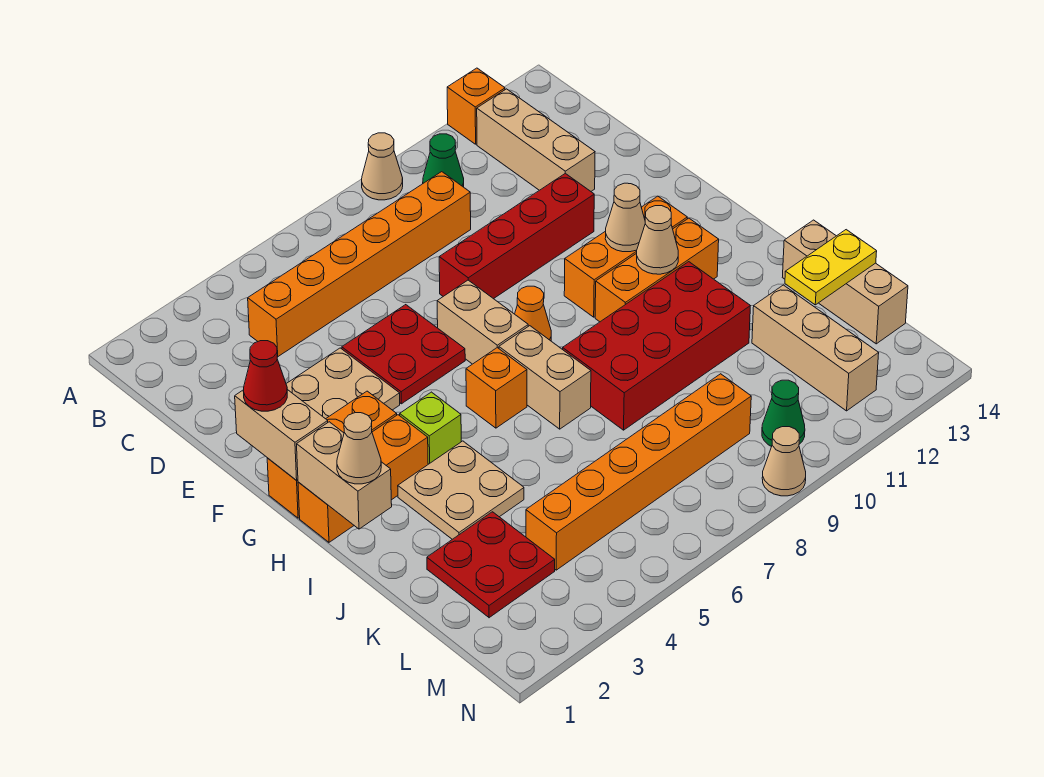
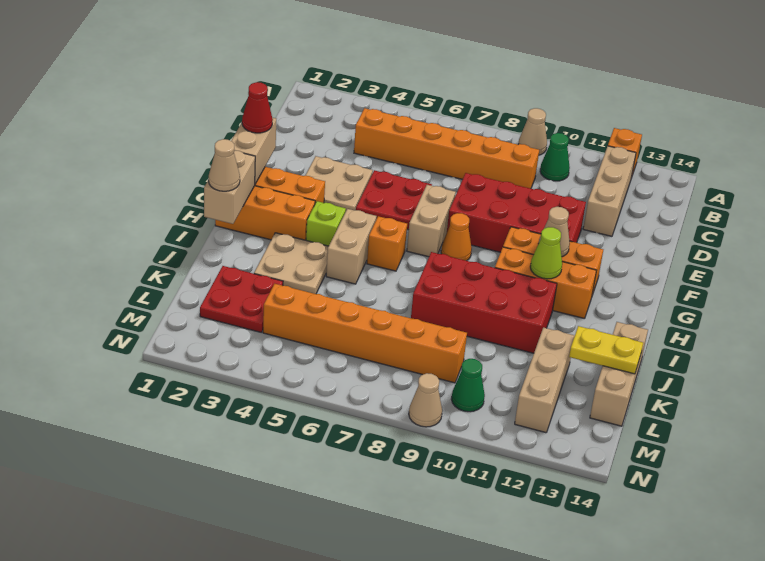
red brick E8:E11 level 1 -> red brick E8:F11 level 1
tan brick H7:I7 level 1 -> tan brick H5:I5 level 1
tan cone H11 level 2 -> lime cone H11 level 2

